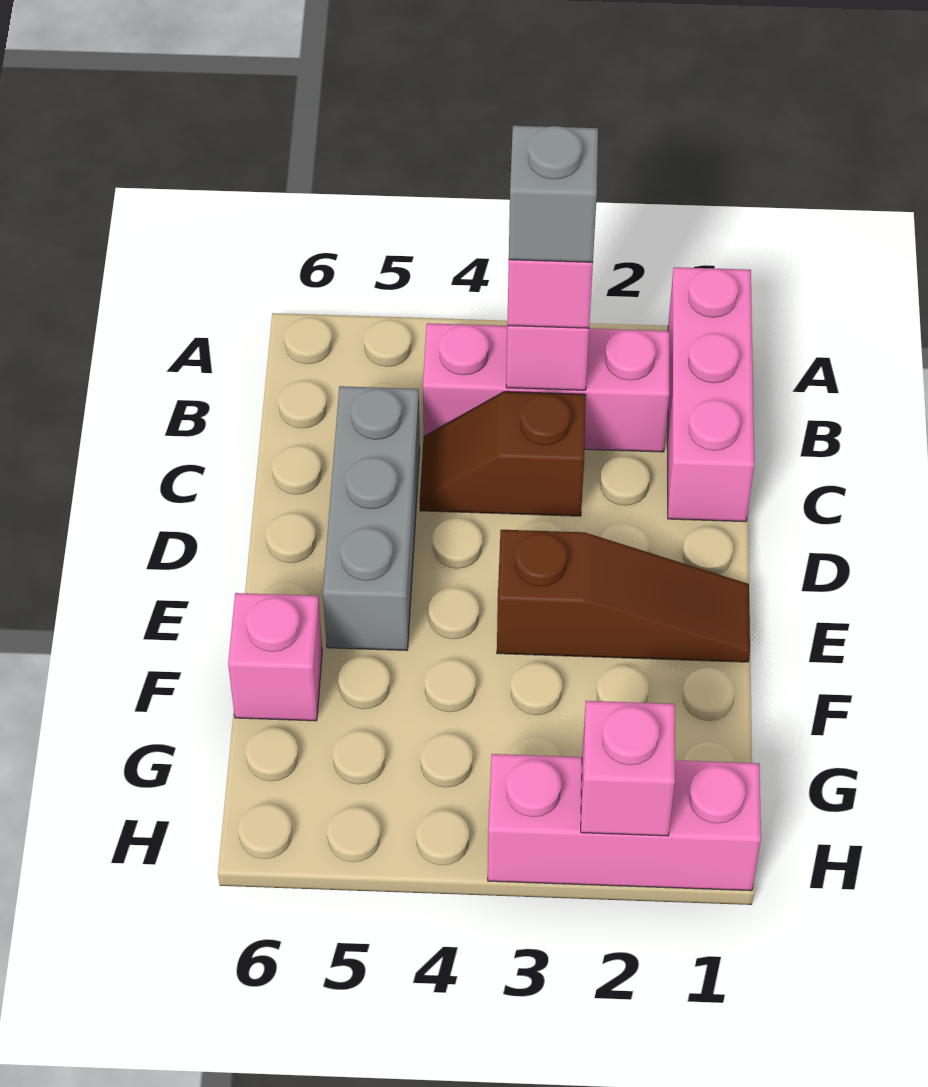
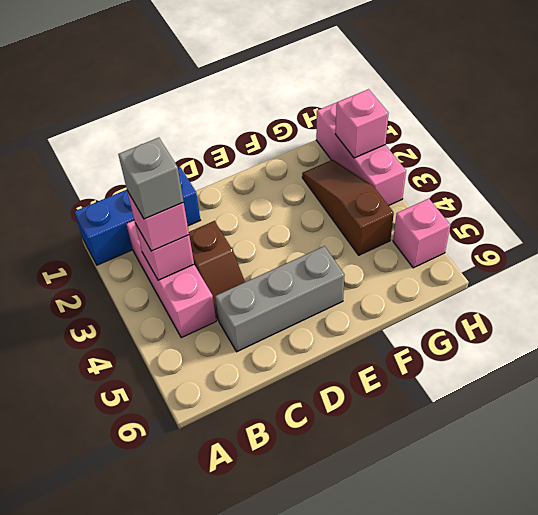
pink brick A1:C1 level 1 -> blue brick A1:C1 level 1
brown slope E1:E3 level 1 top 3 -> brown slope G2:G4 level 1 top 4
pink brick F6 level 1 -> pink brick H5 level 1

